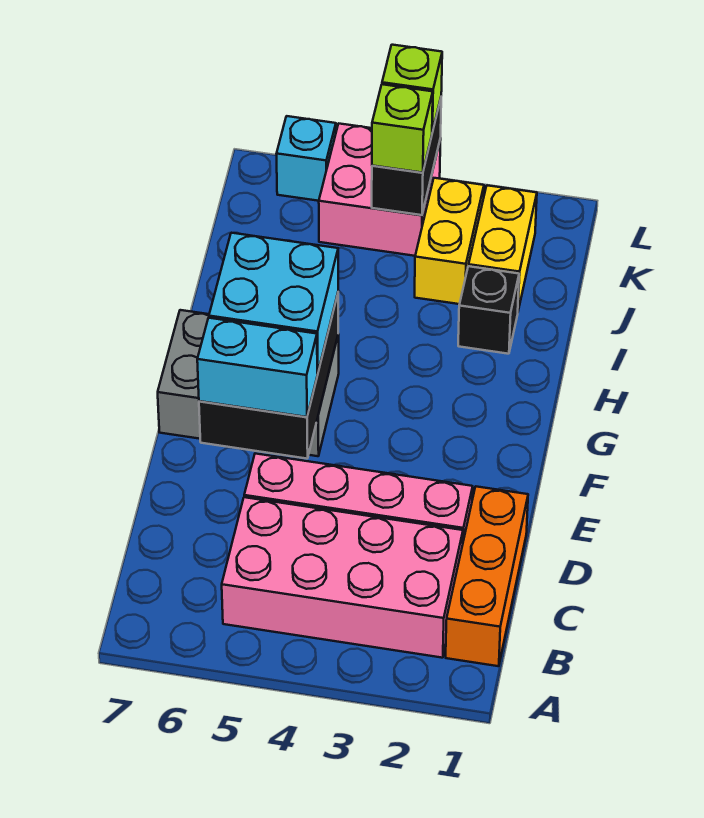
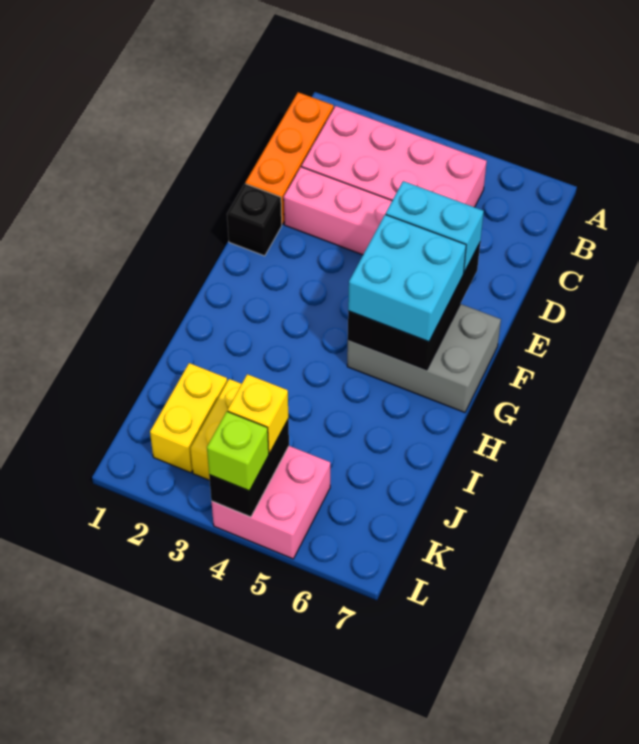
black brick I2 level 1 -> black brick E1 level 1
lime brick K4 level 3 -> yellow brick K4 level 3
cyan brick L6 level 1 -> none

